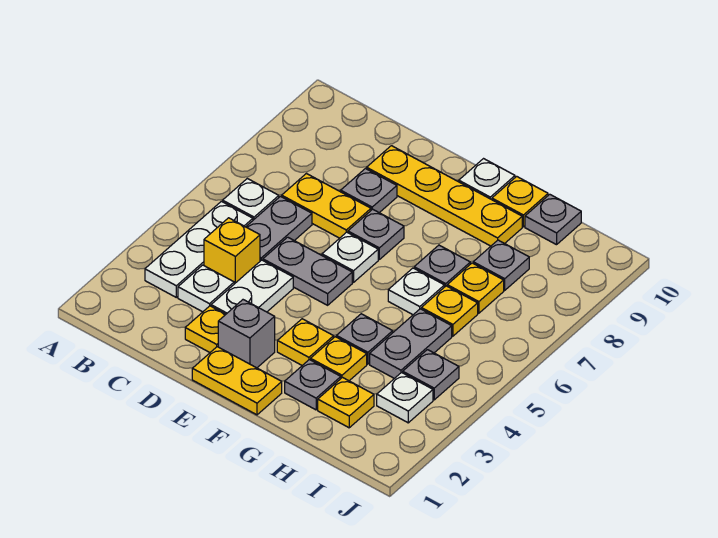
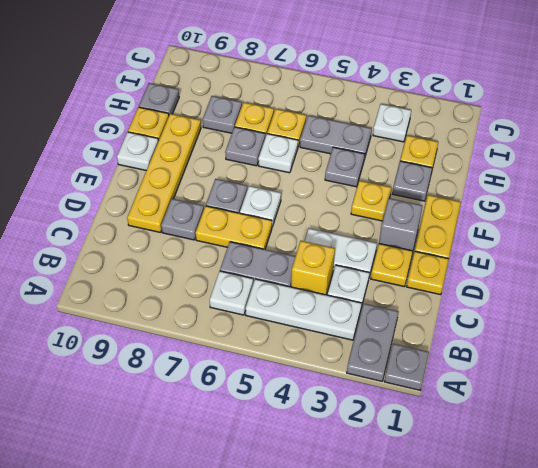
yellow plate C7:D7 level 1 -> yellow plate D6:D7 level 1
grey plate D5:E5 level 1 -> grey plate A2:B2 level 1
yellow plate G3 level 1 -> yellow plate D1 level 1
grey plate I4 level 1 -> grey plate A1 level 1

